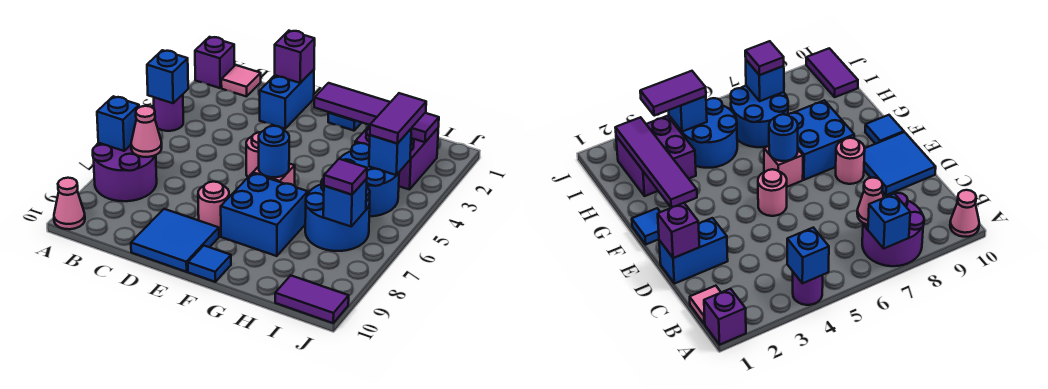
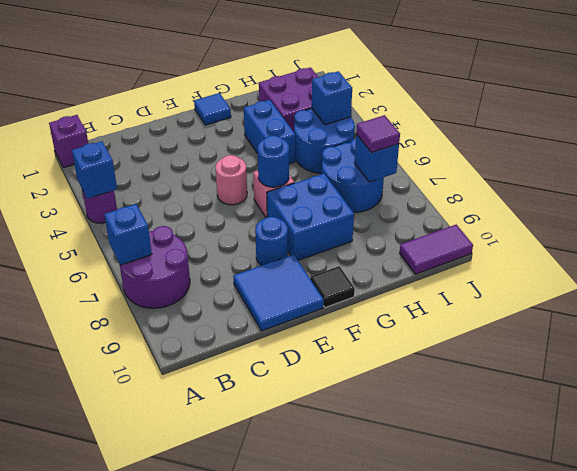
pink cone A10 level 1 -> none
pink tile B1 level 1 -> none
pink cone B7 level 2 -> none
blue brick D1:D2 level 1 -> blue brick G3:G4 level 1
purple brick D1 level 2 -> none
pink round brick E8 level 1 -> blue round brick E8 level 1
purple tile F2:I2 level 2 -> none
blue tile F10 level 1 -> black tile F10 level 1
purple tile I3:I4 level 3 -> none

